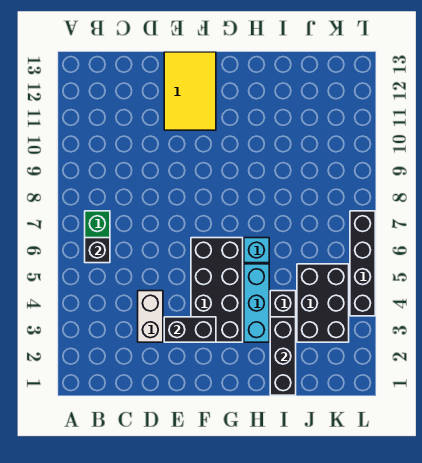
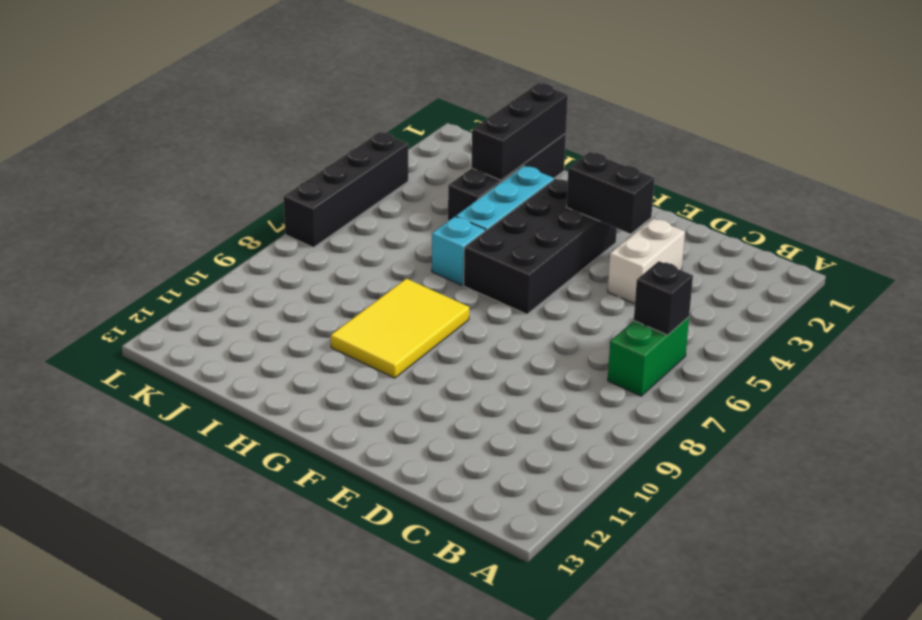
yellow tile E11:F13 level 1 -> yellow tile G8:H10 level 1
black brick J3:K5 level 1 -> none

